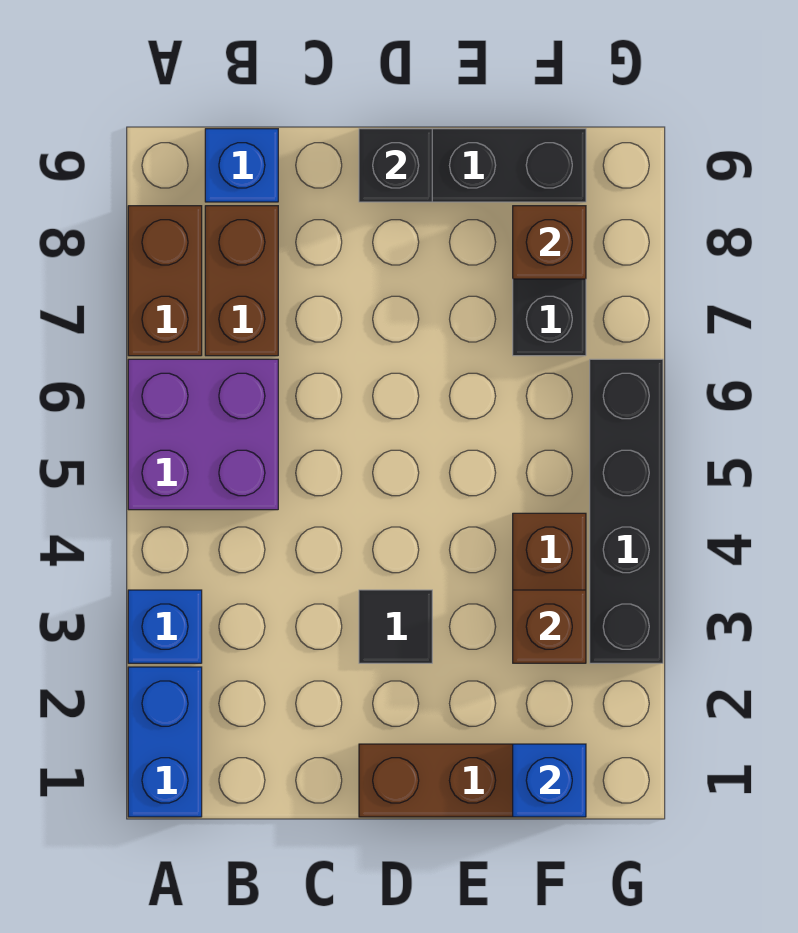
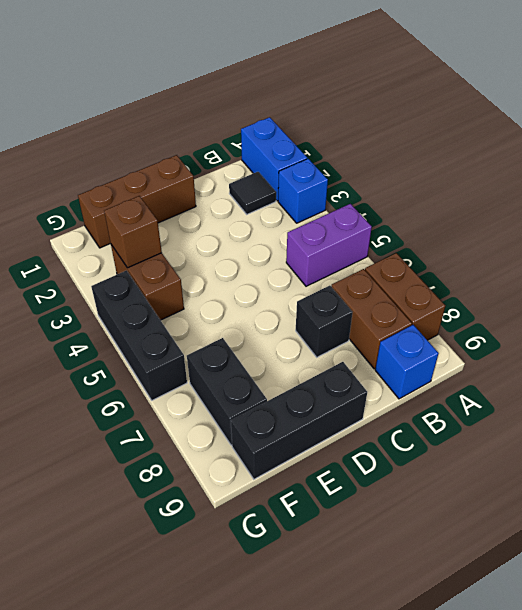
purple brick A5:B6 level 1 -> purple brick A5:B5 level 1
black tile D3 level 1 -> black tile B2 level 1
black brick D9 level 2 -> black brick C7 level 1
blue brick F1 level 2 -> none
brown brick F8 level 2 -> none
black brick G3:G6 level 1 -> black brick G4:G6 level 1

